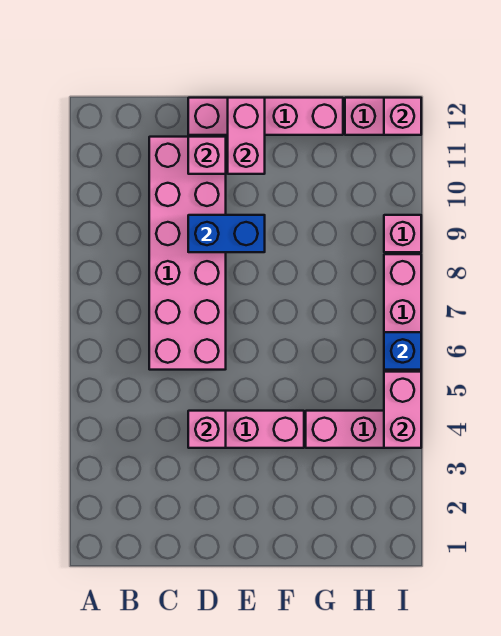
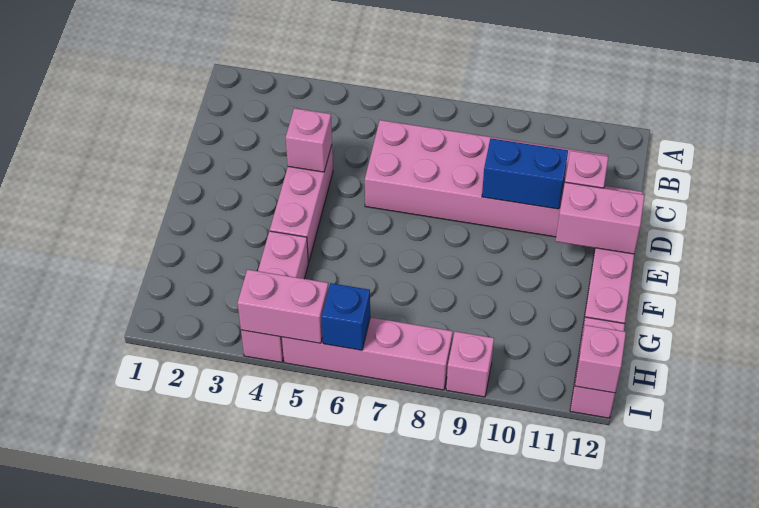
blue brick D9:E9 level 2 -> blue brick D9:D10 level 2

